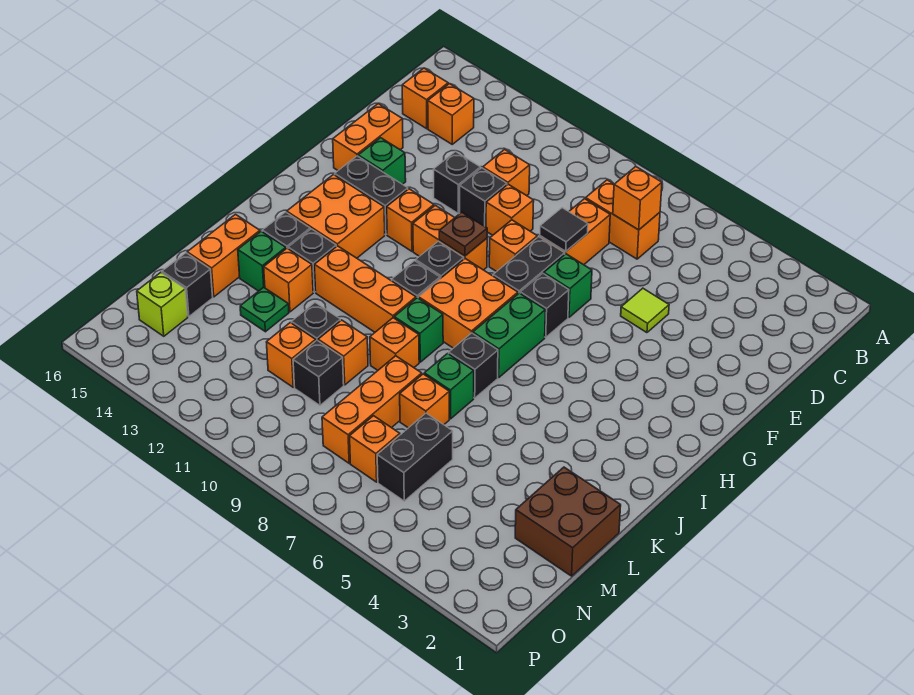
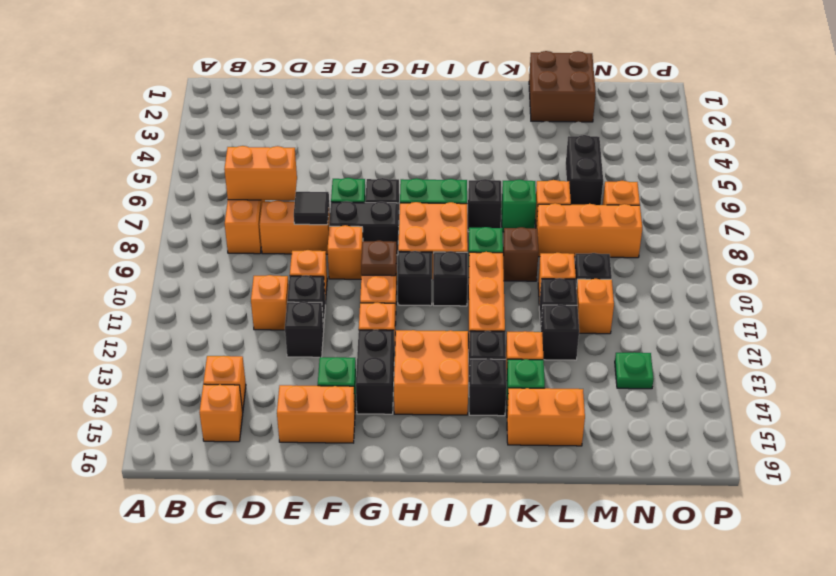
orange brick C7 level 2 -> orange brick C7:D7 level 2
lime tile E5 level 1 -> none
orange brick K9 level 1 -> brown brick K9 level 1
green plate L13 level 1 -> green plate N13 level 1
black brick M6:N6 level 1 -> black brick M5:M6 level 1
black brick M15 level 1 -> black brick L12 level 1
lime brick N15 level 1 -> none

